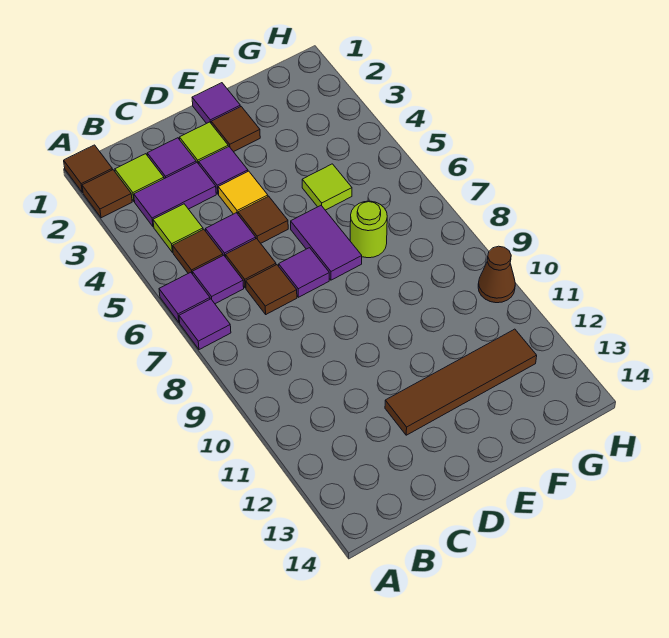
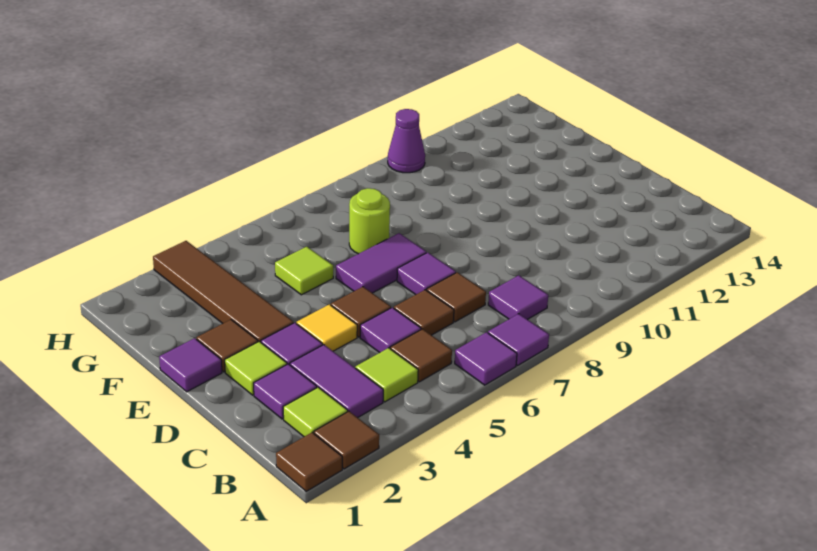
purple tile B6 level 1 -> purple tile B8 level 1
brown tile D12:G12 level 1 -> brown tile E3:H3 level 1
brown cone H10 level 1 -> purple cone H10 level 1

